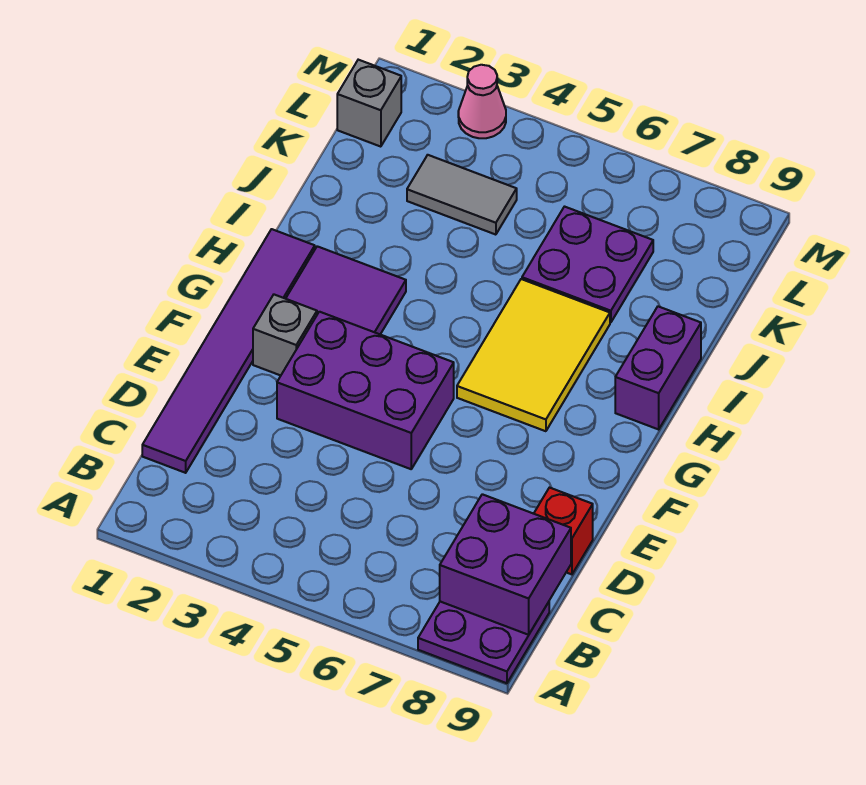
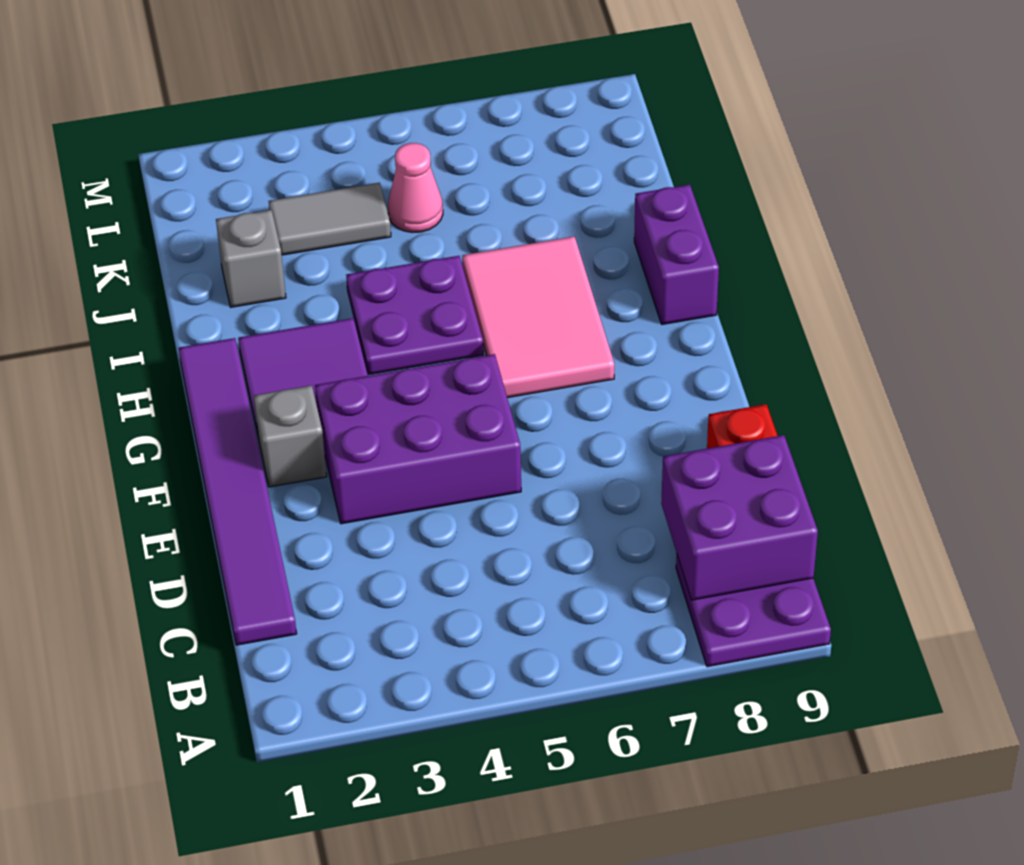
yellow tile G6:I7 level 1 -> pink tile G6:I7 level 1
purple plate J6:K7 level 1 -> purple plate H4:I5 level 1
grey brick L1 level 1 -> grey brick J2 level 1
pink cone M3 level 1 -> pink cone K5 level 1

